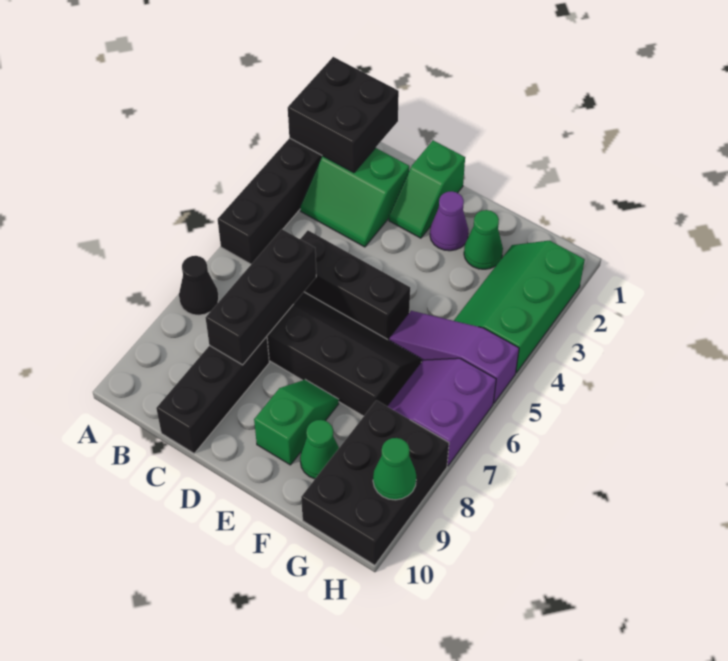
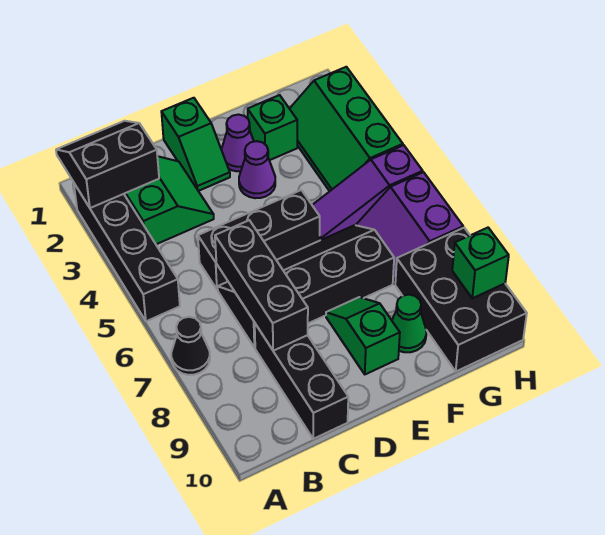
black brick A1:B2 level 2 -> black slope A1:B2 level 2 top 2
green slope B2:C3 level 1 top 2 -> green slope B2:C3 level 1 top B
none -> purple cone E3 level 1
green cone F2 level 1 -> green brick F2 level 1
green cone H9 level 2 -> green brick H9 level 2

